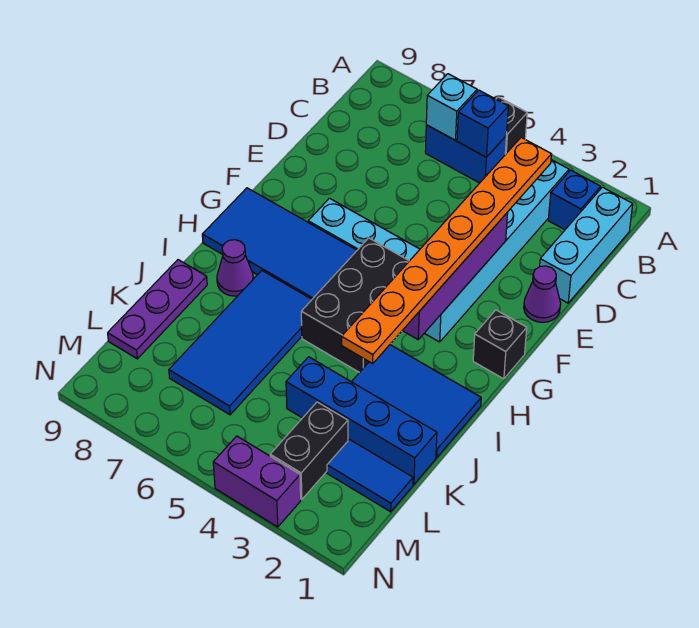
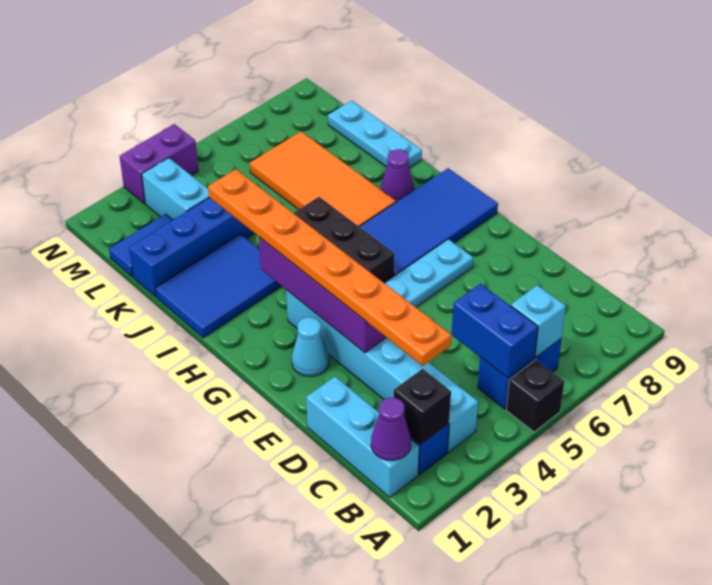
blue brick B5 level 2 -> blue brick B5:C5 level 2
purple cone E1 level 1 -> purple cone B1 level 2
none -> cyan cone F2 level 1
black brick G1 level 1 -> black brick B2 level 2
blue tile I6:L7 level 1 -> orange tile I6:L7 level 1
purple plate J9:L9 level 1 -> cyan plate J9:L9 level 1
black brick L3:M3 level 1 -> cyan brick L3:M3 level 1

